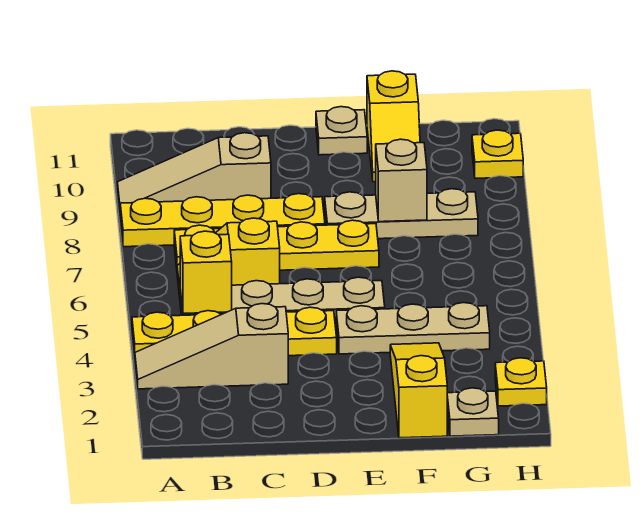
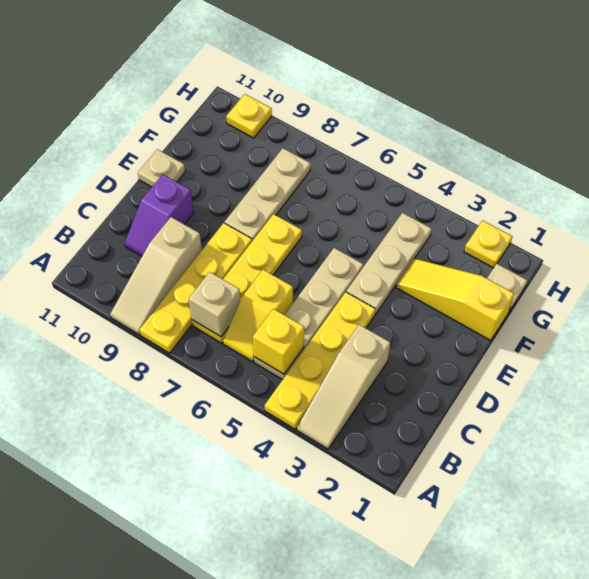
none -> purple slope C10:D10 level 1 top D
tan brick F8 level 2 -> tan brick B7 level 2
yellow slope F10:F11 level 1 top 11 -> none

